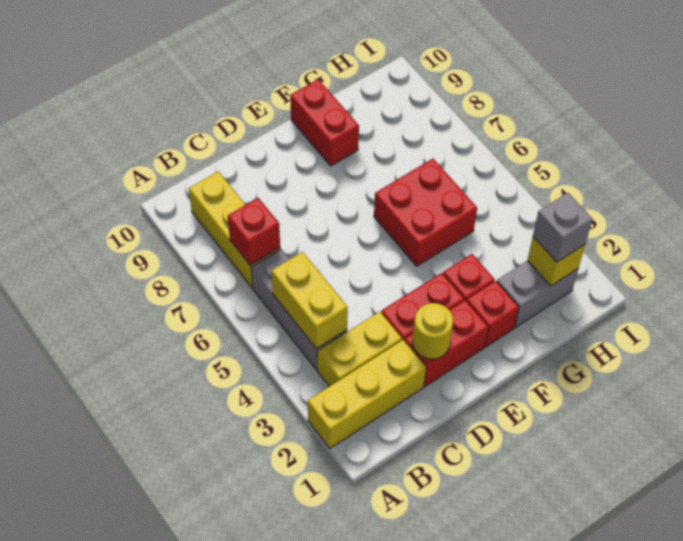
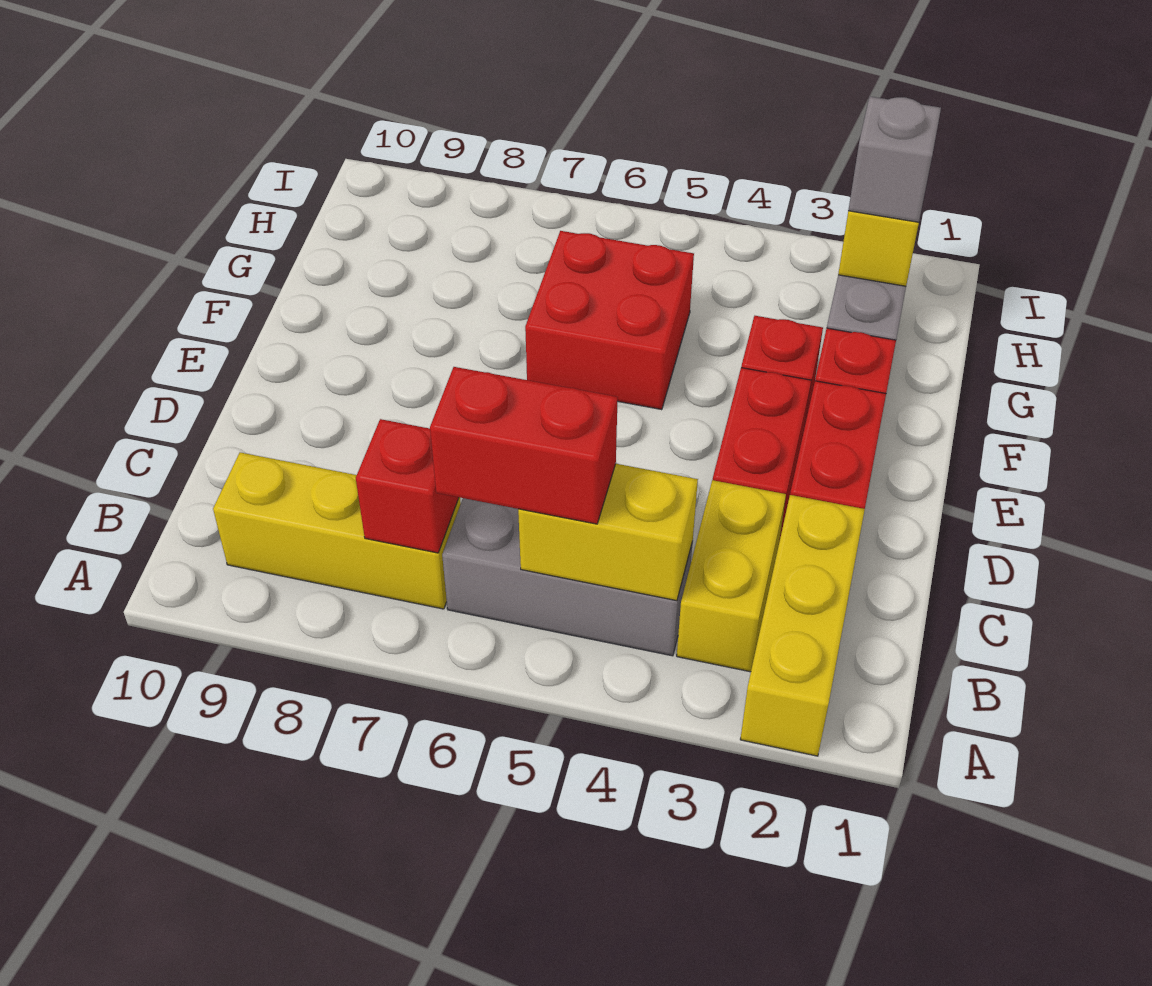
yellow round brick D2 level 2 -> none
red brick F9:F10 level 1 -> red brick B5:B6 level 3

